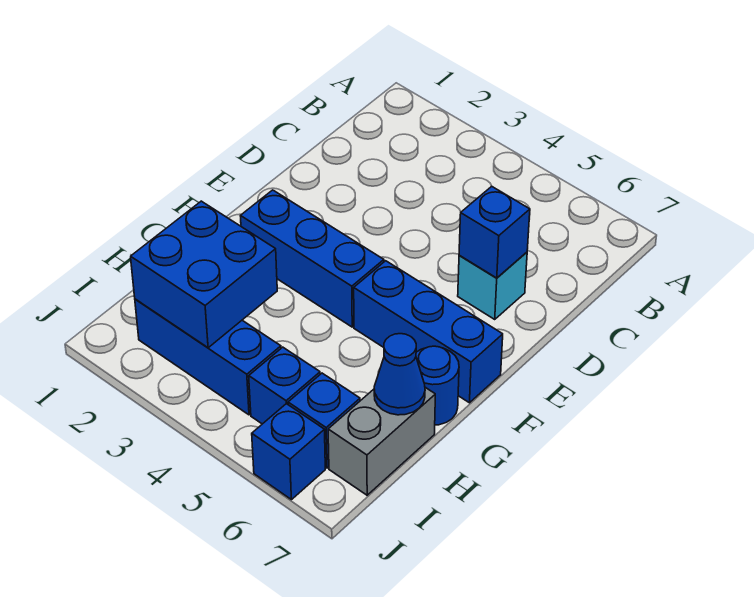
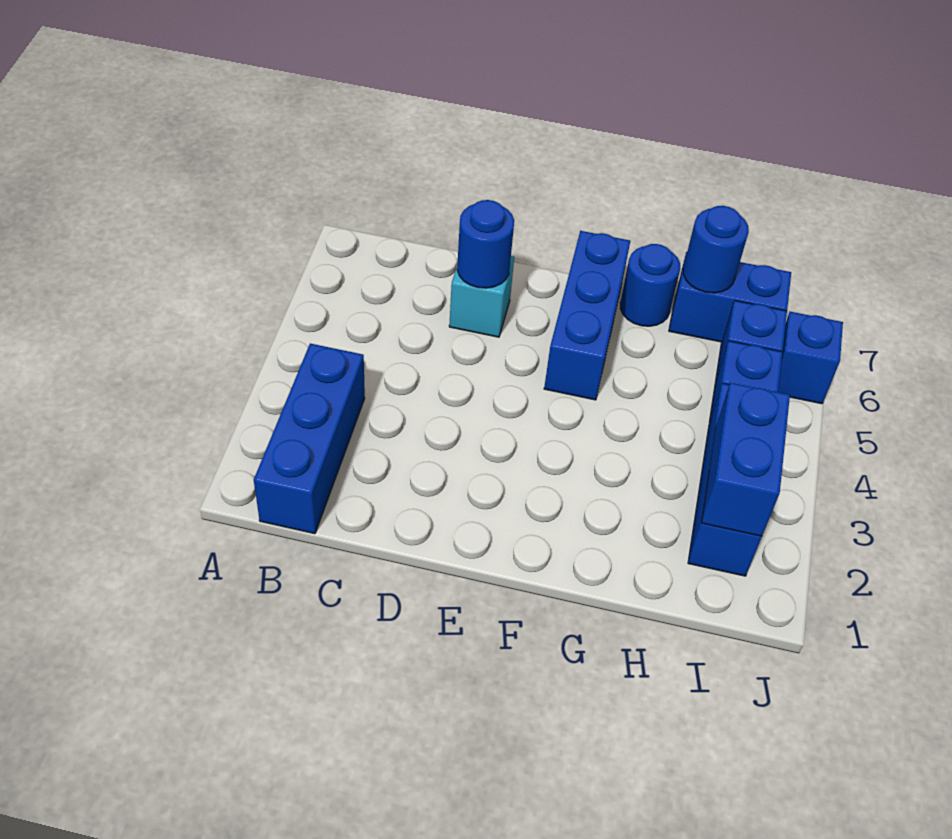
blue brick D6 level 2 -> blue round brick D6 level 2
blue brick F2:F4 level 1 -> blue brick B1:B3 level 1
blue brick H2:I3 level 2 -> blue brick I2:I3 level 2
grey brick H7:I7 level 1 -> blue brick H7:I7 level 1
blue cone H7 level 2 -> blue round brick H7 level 2

